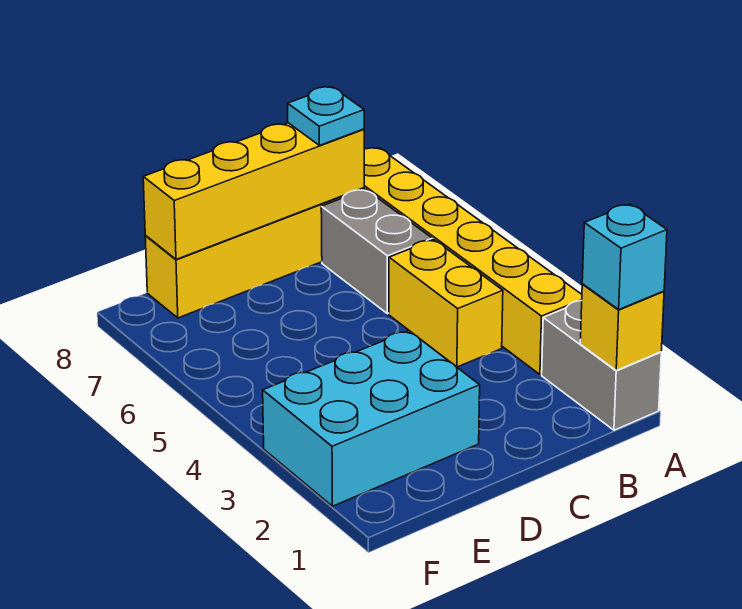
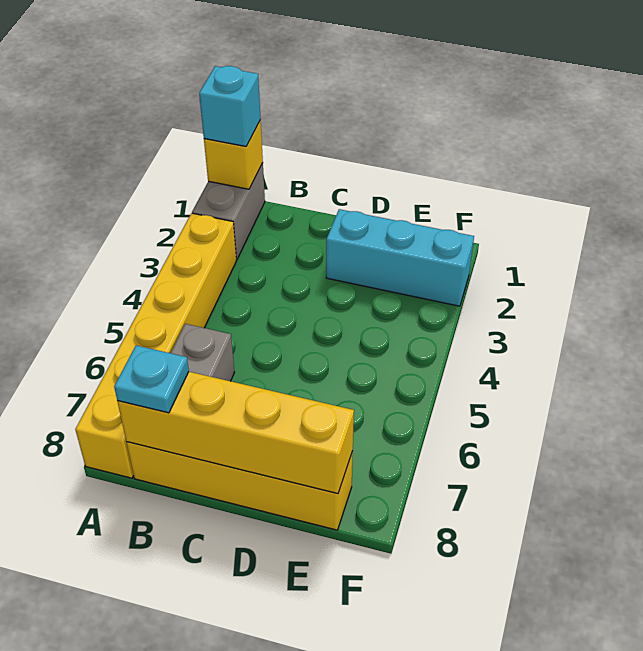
yellow brick B4:B5 level 1 -> none
cyan brick D2:F3 level 1 -> cyan brick D2:F2 level 1

